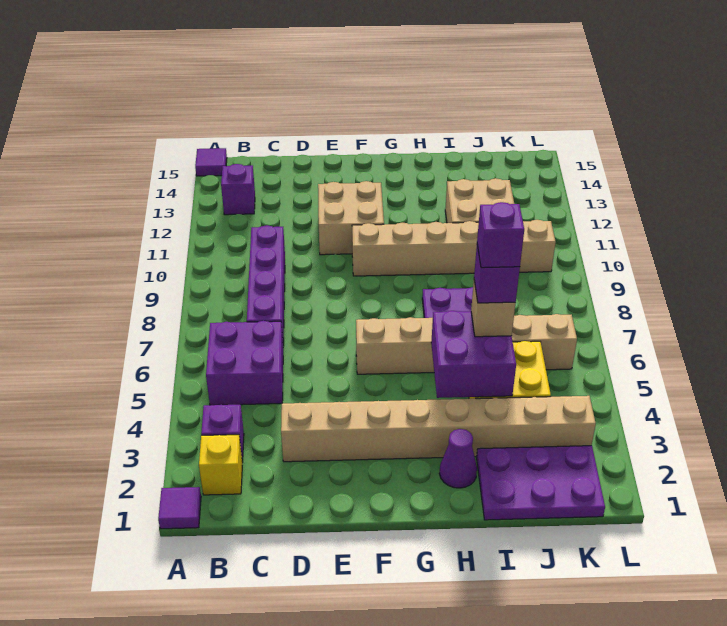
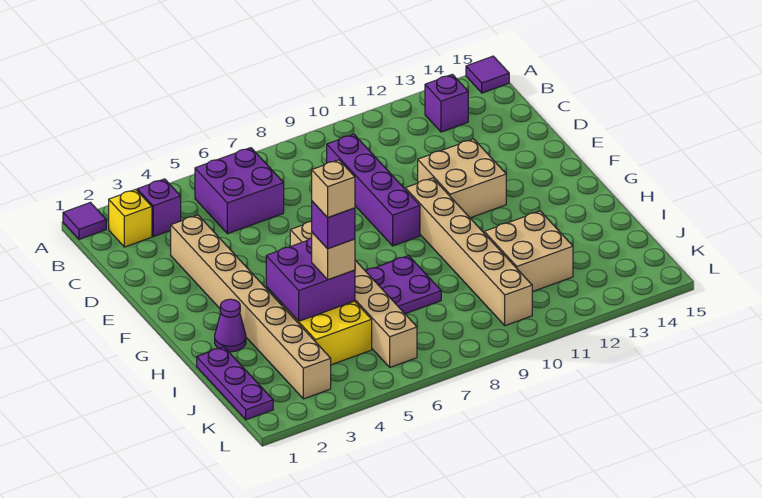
purple brick C7:C10 level 1 -> purple brick C9:F9 level 1
purple plate I1:K2 level 1 -> purple plate I1:K1 level 1
purple brick I5 level 5 -> tan brick I5 level 5

